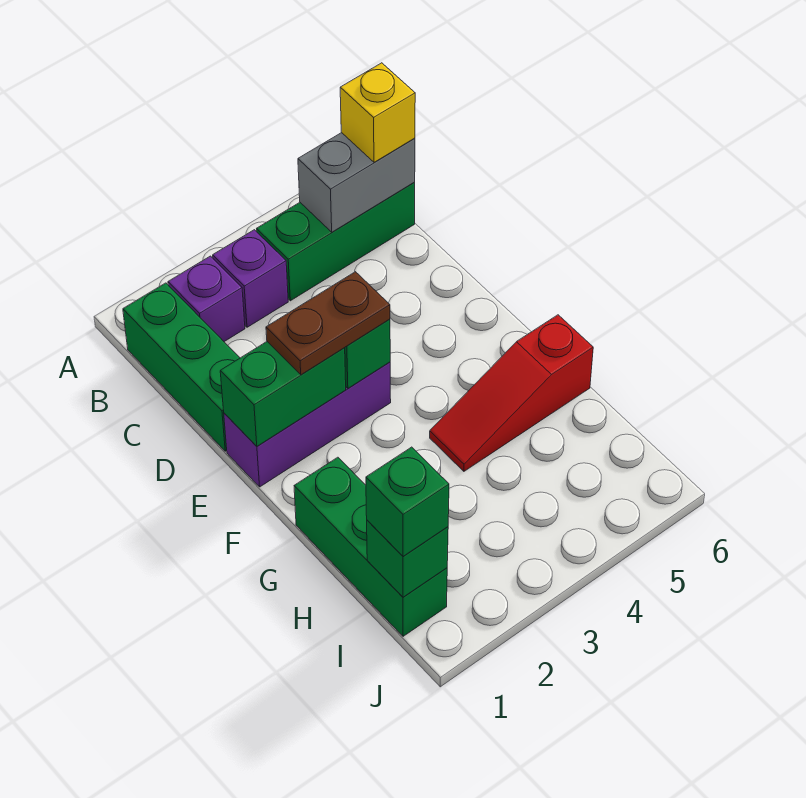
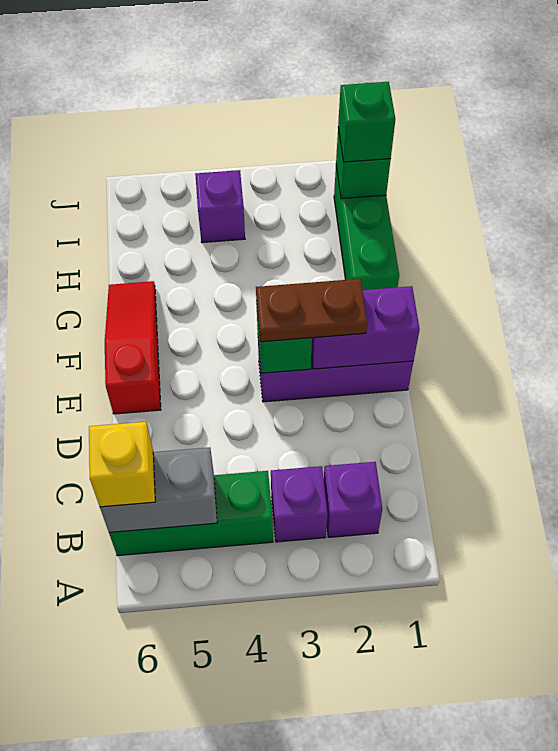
green brick B1:D1 level 1 -> none
green brick E1:E2 level 2 -> purple brick E1:E2 level 2
red slope G4:G6 level 1 top 6 -> red slope E6:G6 level 1 top E
none -> purple brick I4 level 1

